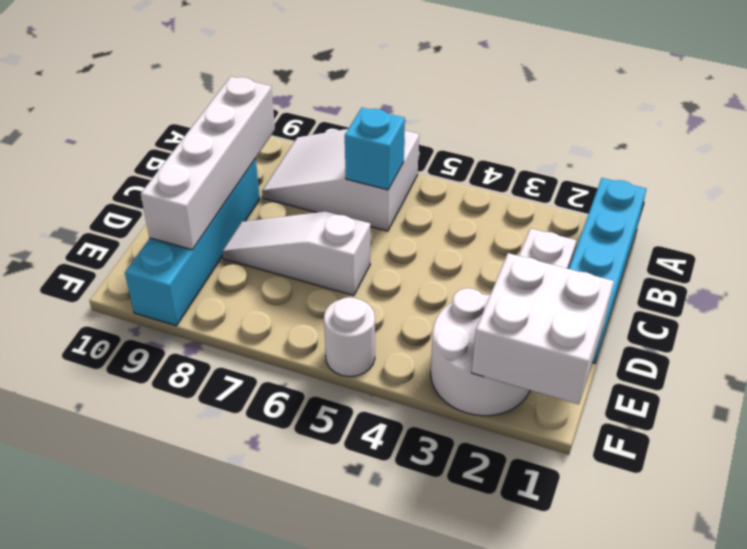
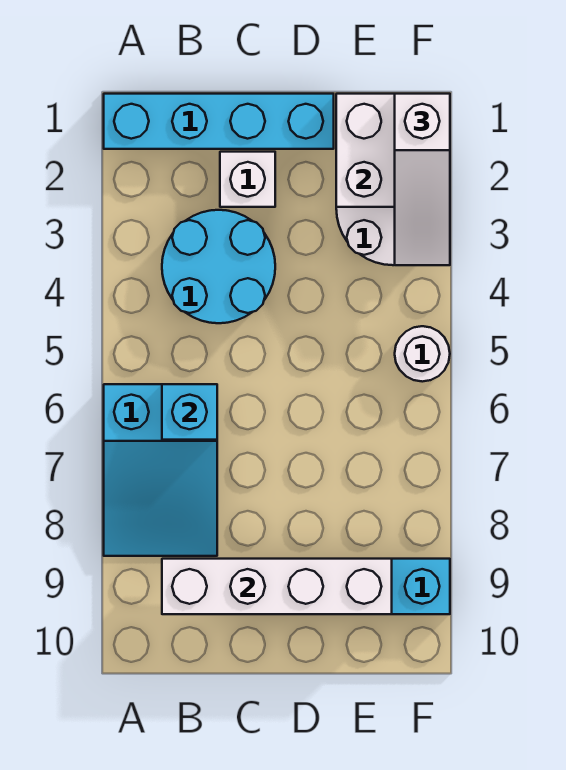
white slope A6:B8 level 1 top 6 -> cyan slope A6:B8 level 1 top 6
none -> cyan round brick B3:C4 level 1
white slope D6:D8 level 1 top 6 -> white slope F1:F3 level 3 top 1

